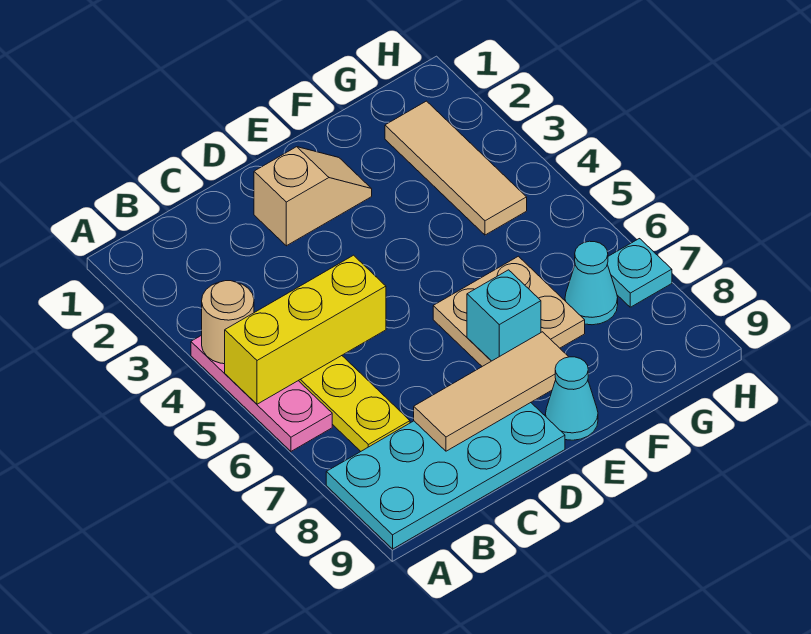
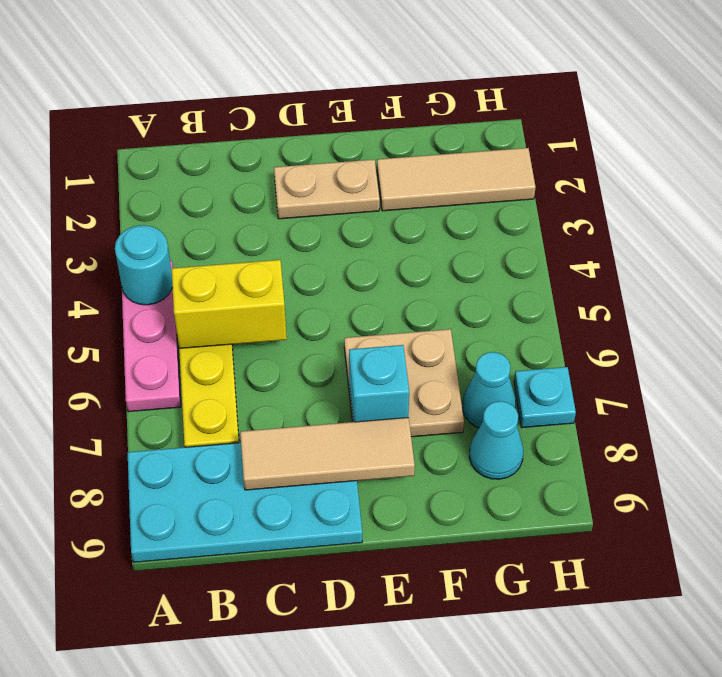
tan round brick A4 level 2 -> cyan round brick A4 level 2
yellow brick A5:C5 level 2 -> yellow brick B5:C5 level 2
tan slope D2:E2 level 1 top D -> tan plate D2:E2 level 1
cyan cone E9 level 1 -> cyan cone G8 level 1
tan tile G2:G4 level 1 -> tan tile F2:H2 level 1

